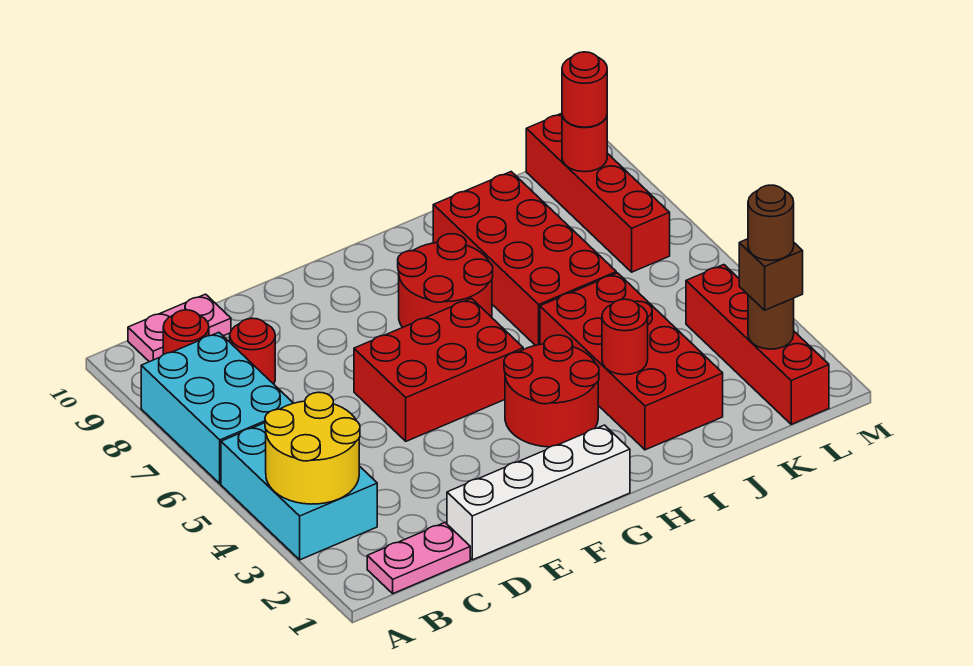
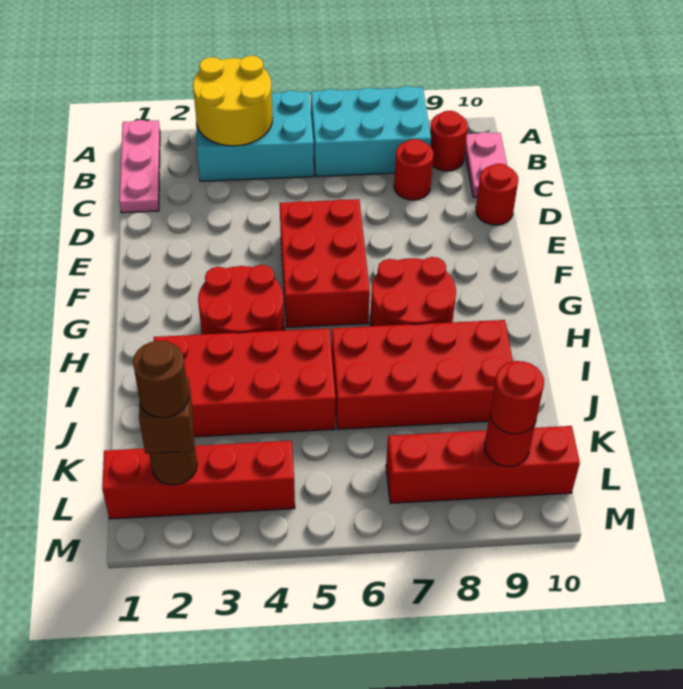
pink plate B1:C1 level 1 -> pink plate A1:C1 level 1
white brick D1:G1 level 1 -> none
red round brick I3 level 2 -> red round brick D10 level 1

